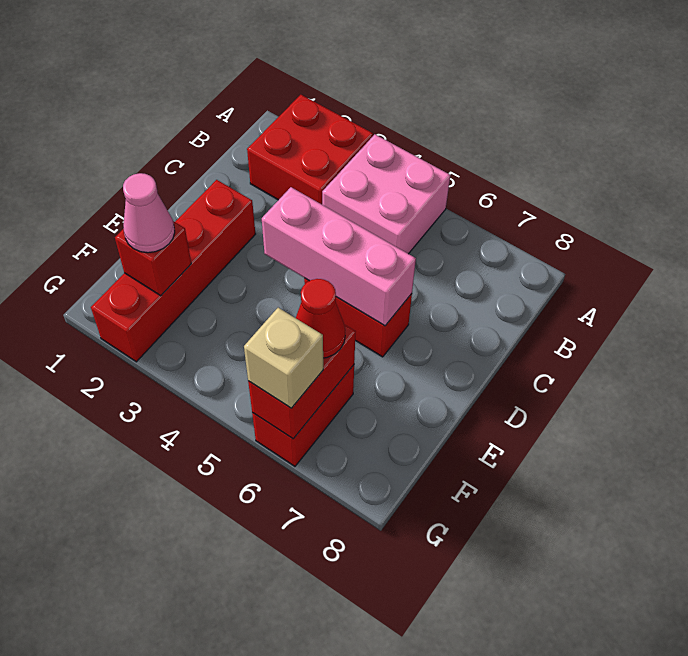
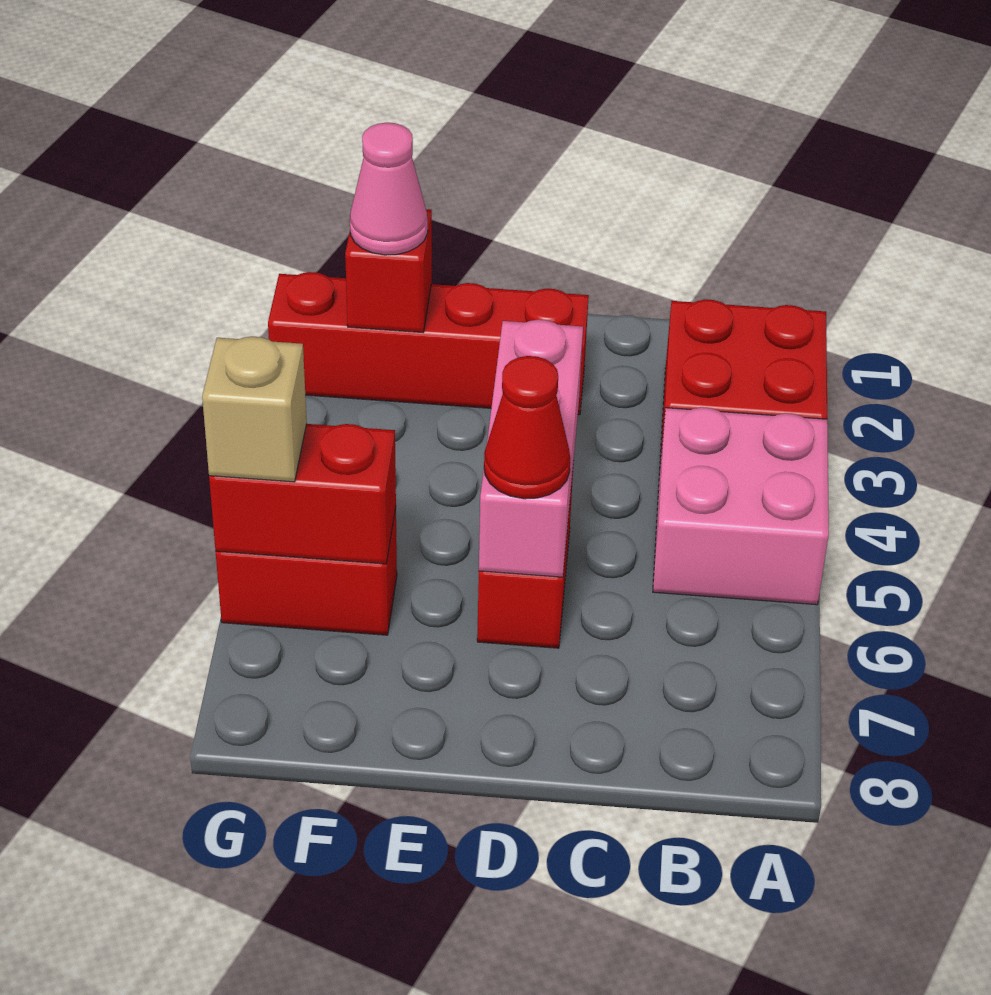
red cone F6 level 3 -> red cone D6 level 3

